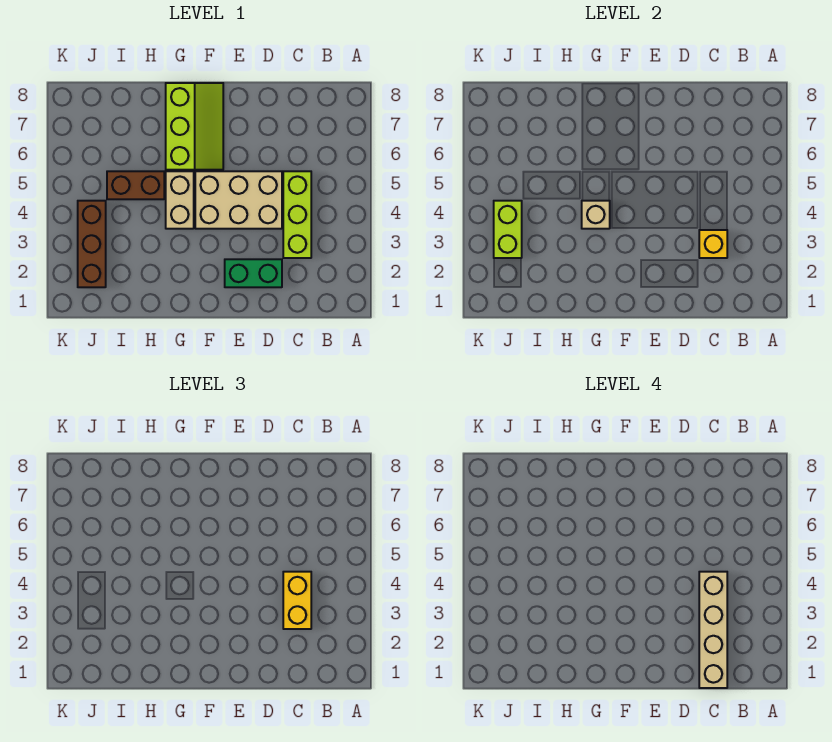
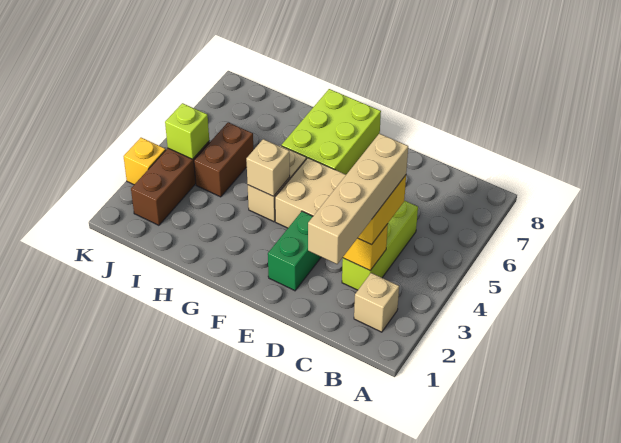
none -> tan brick B2 level 1
green brick D2:E2 level 1 -> green brick E2:E3 level 1
lime slope F6:G8 level 1 top G -> lime brick F6:G8 level 1
brown brick H5:I5 level 1 -> brown brick I4:I5 level 1
lime brick J3:J4 level 2 -> lime brick J4 level 2
none -> yellow brick K3 level 1

